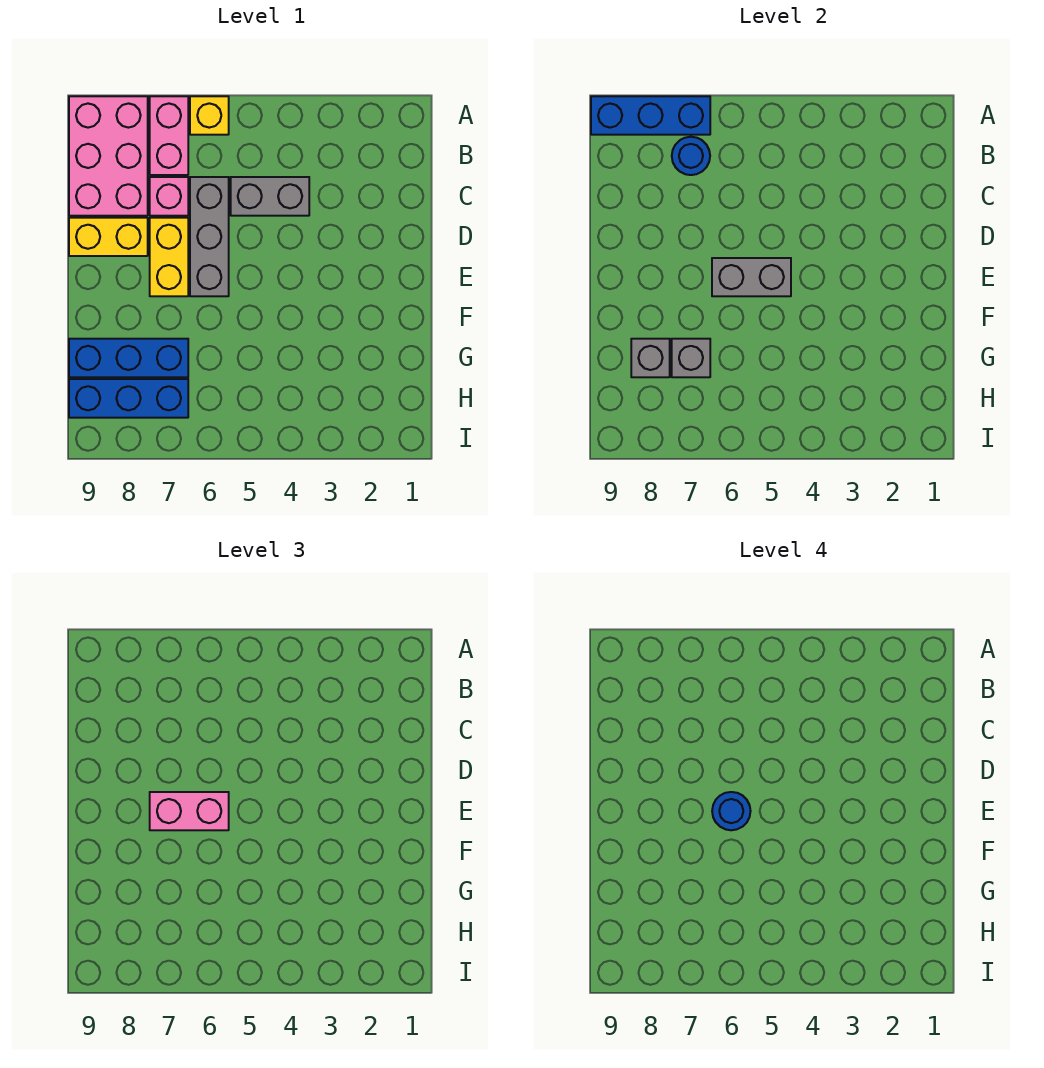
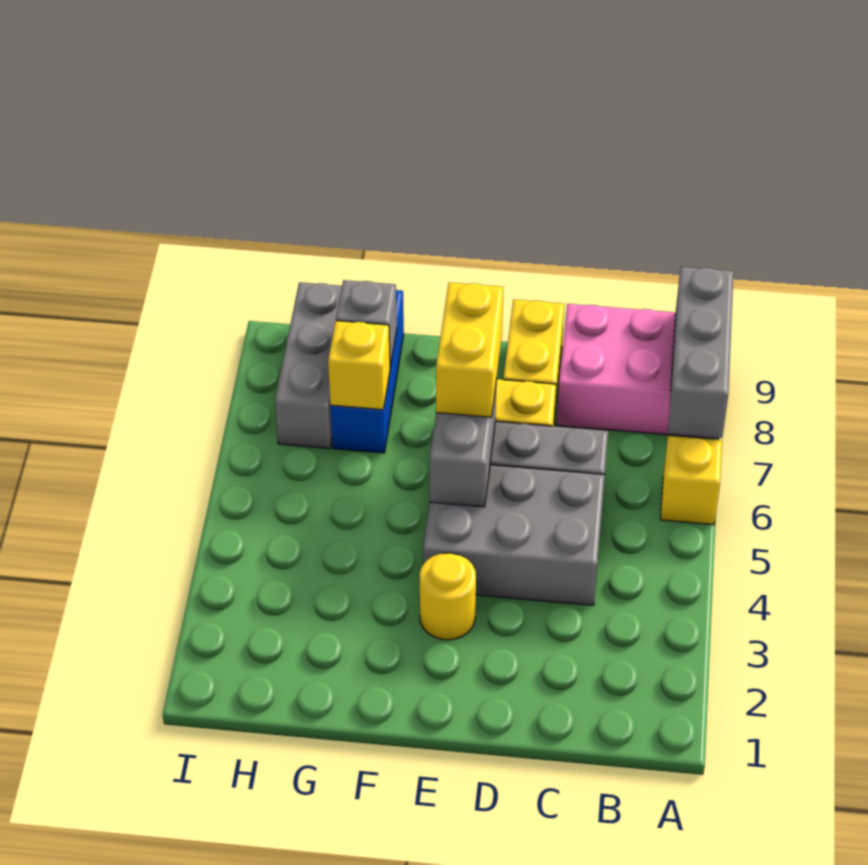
pink brick A7:B7 level 1 -> none
blue brick A7:A9 level 2 -> grey brick A7:A9 level 2
blue round brick B7 level 2 -> none
grey brick C4:C5 level 1 -> grey brick C4:E5 level 1
pink brick C7 level 1 -> none
none -> yellow round brick E3 level 1
pink brick E6:E7 level 3 -> yellow brick E6:E7 level 3
blue round brick E6 level 4 -> none
grey brick G7 level 2 -> yellow brick G7 level 2
blue brick H7:H9 level 1 -> grey brick H7:H9 level 1

